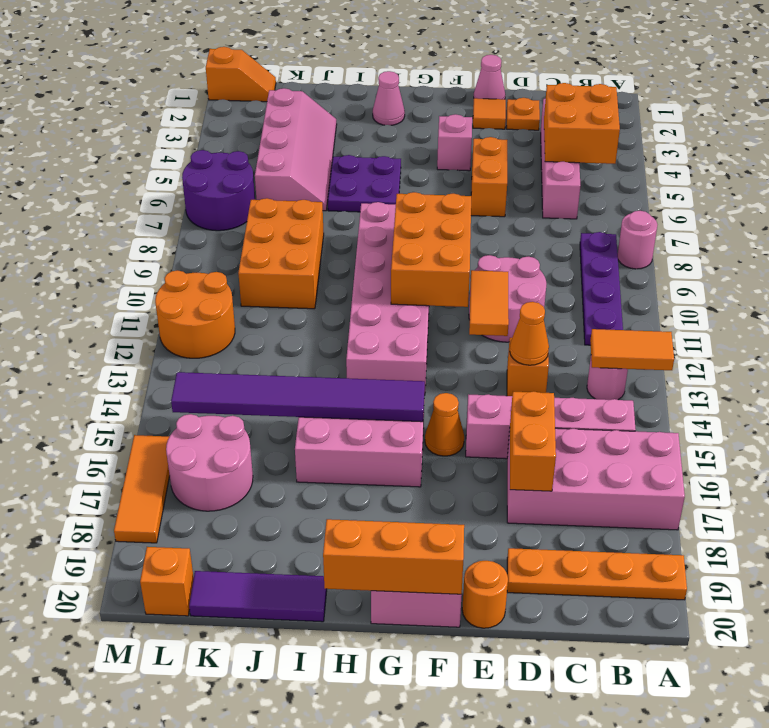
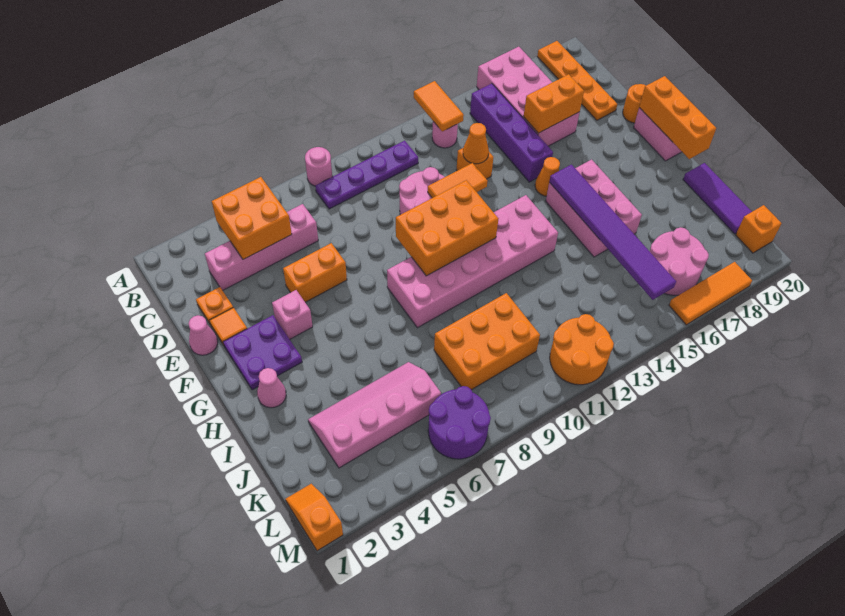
pink brick B15:E15 level 1 -> purple brick B15:E15 level 1
purple plate H5:I6 level 1 -> purple plate F2:G3 level 1

